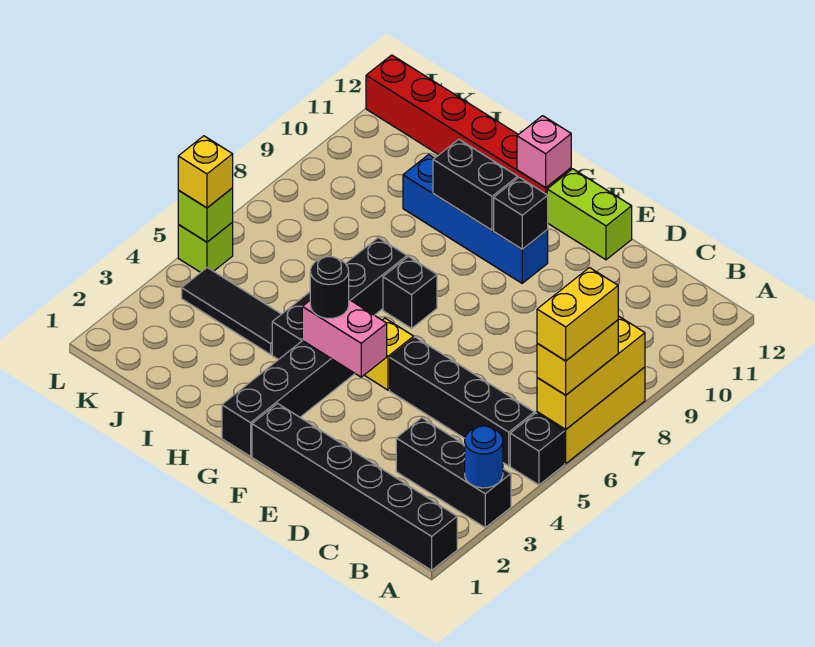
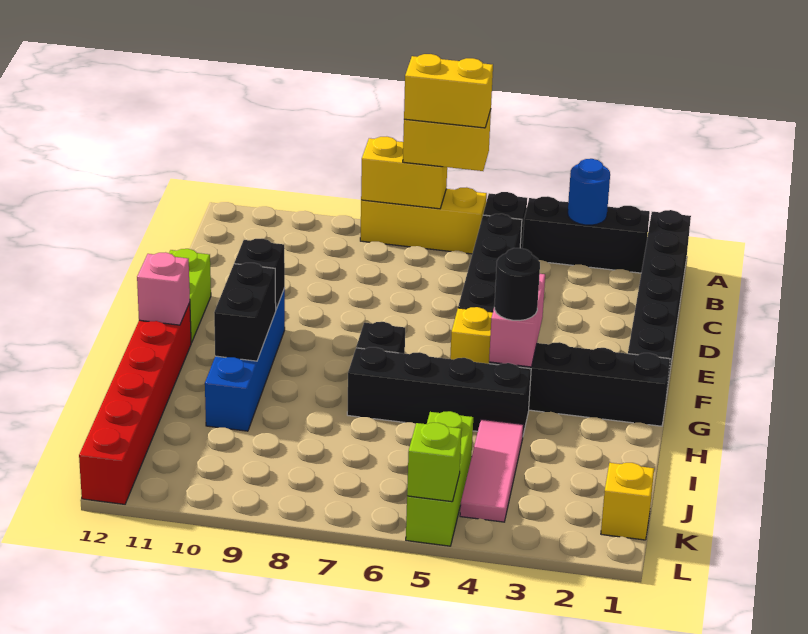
black brick A3:C3 level 1 -> black brick A2:A4 level 1
yellow brick A6:A8 level 2 -> yellow brick A7:A8 level 2
black tile I4:K4 level 1 -> pink tile I4:K4 level 1
lime brick L5 level 1 -> lime brick J5:L5 level 1
yellow brick L5 level 3 -> yellow brick K1 level 1

